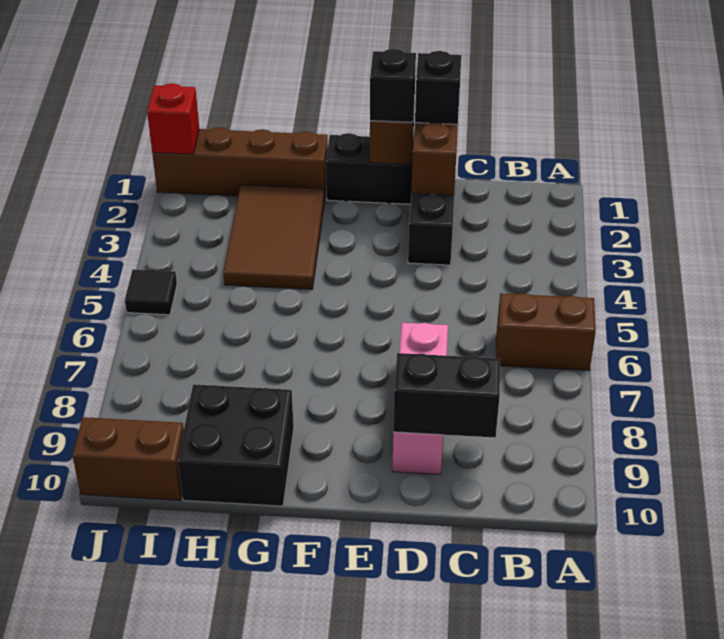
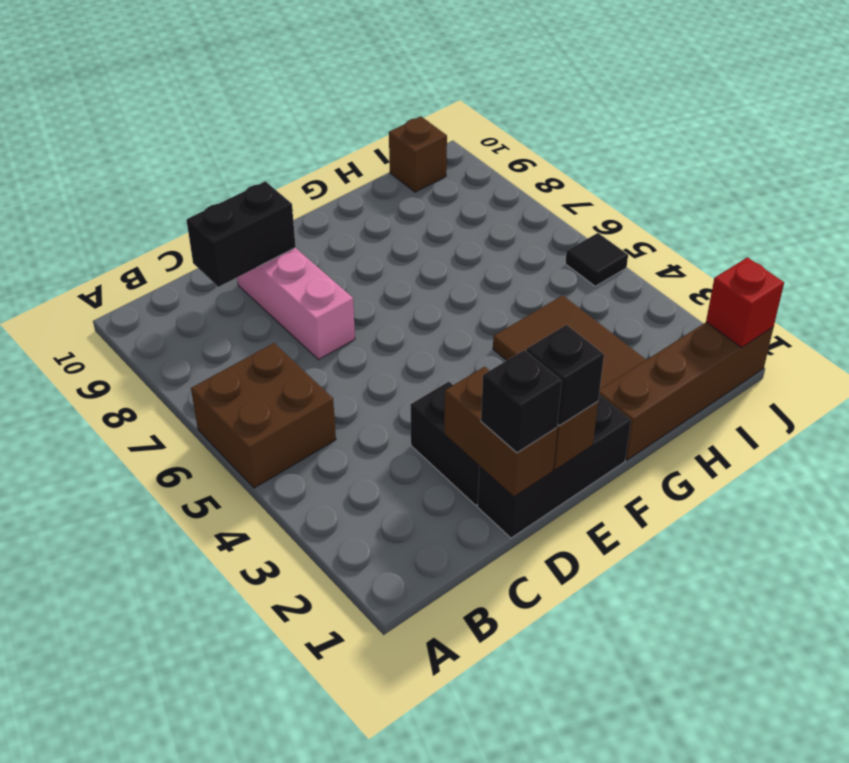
brown brick A6:B6 level 1 -> brown brick A5:B6 level 1
black brick G9:H10 level 1 -> none
brown brick I10:J10 level 1 -> brown brick I10 level 1

